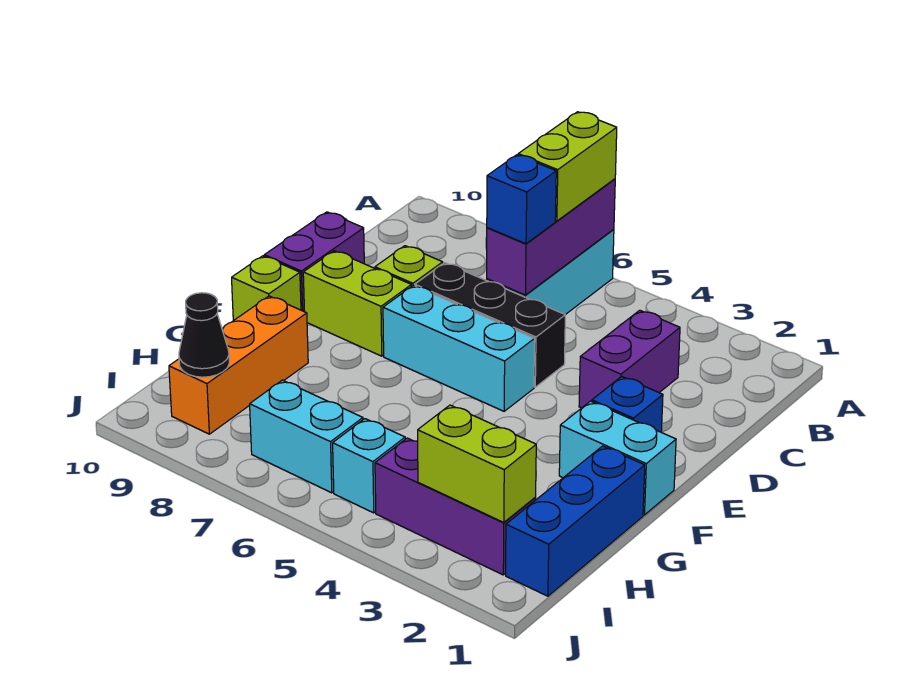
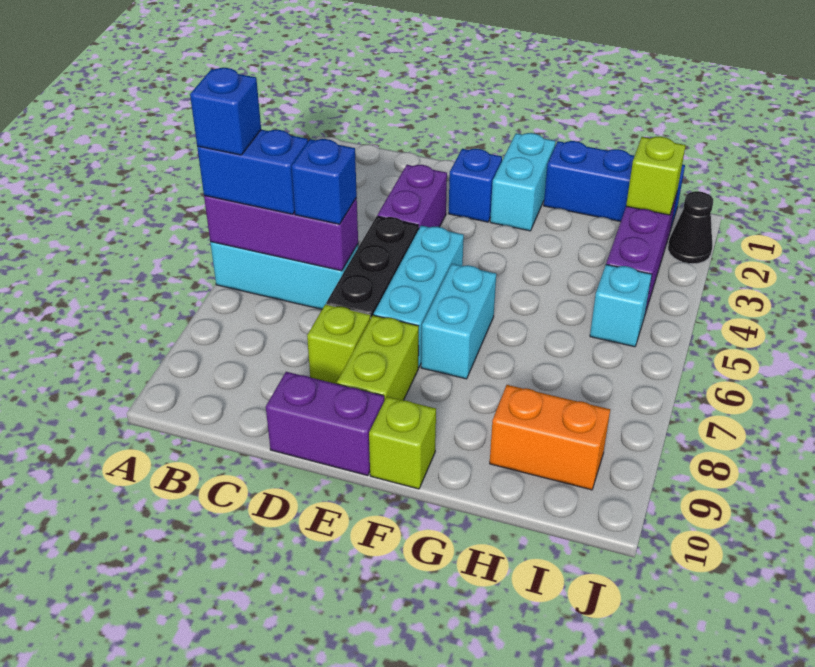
lime brick A6:B6 level 3 -> blue brick A6:B6 level 3
none -> blue brick A6 level 4
purple brick C3:D3 level 1 -> purple brick D3:D4 level 1
orange brick G9:I9 level 1 -> orange brick H9:I9 level 1
lime brick I2:I3 level 2 -> lime brick I2 level 2
cyan brick I6:I7 level 1 -> cyan brick F6:F7 level 1
black cone I9 level 2 -> black cone J2 level 1

